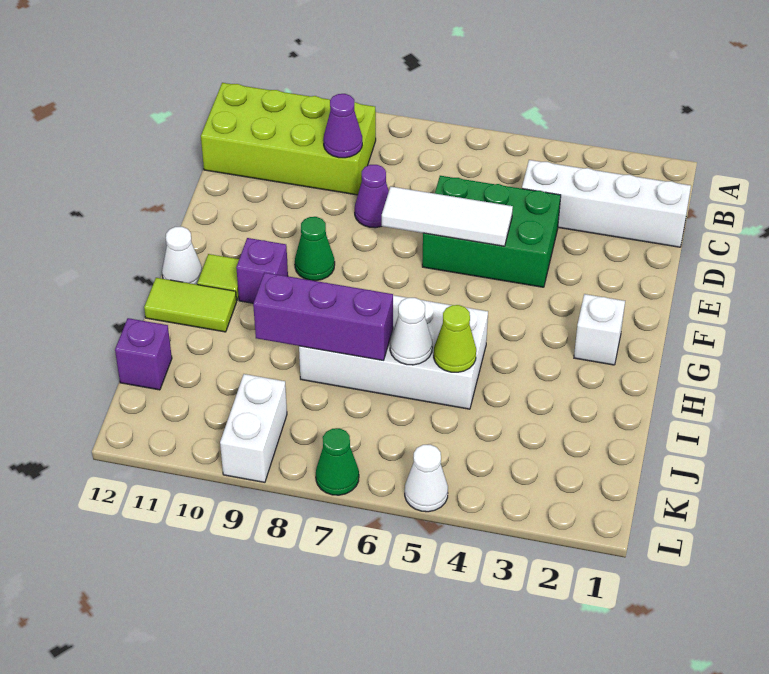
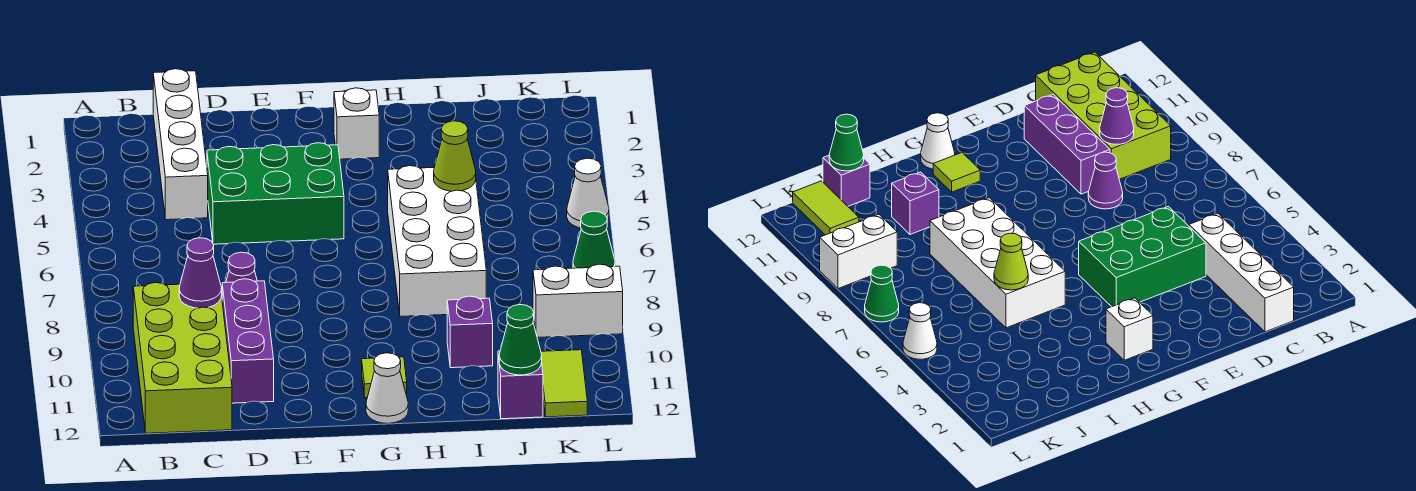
green brick D4:E6 level 1 -> green brick D4:F5 level 1
white tile E5:E7 level 2 -> none
green cone F9 level 1 -> green cone J12 level 2
purple brick G10 level 1 -> purple brick I10 level 1
lime tile H11:H12 level 1 -> lime tile K11:K12 level 1
white cone I6 level 2 -> none
purple brick I7:I9 level 2 -> purple brick D9:D11 level 1

